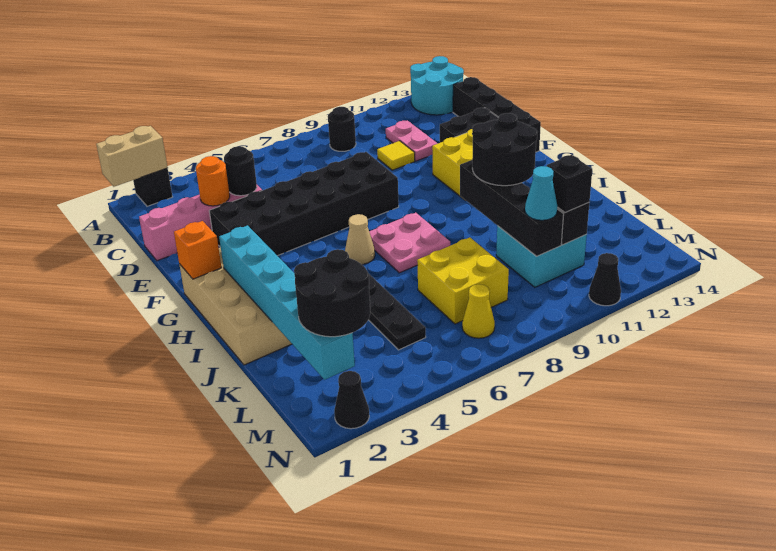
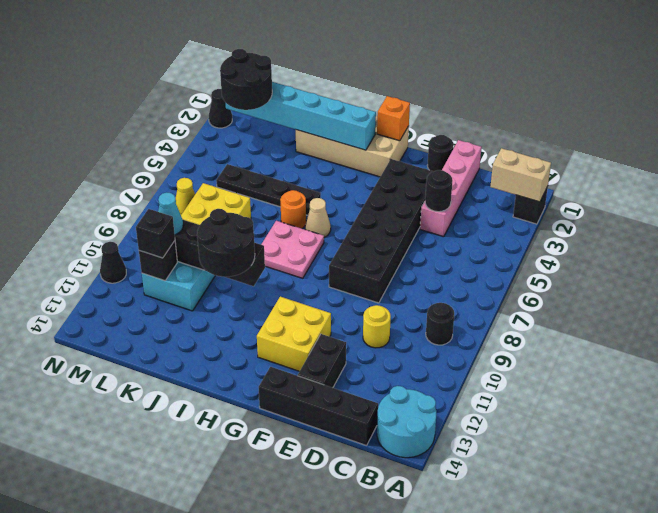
tan brick A1:A2 level 2 -> tan brick A2:B2 level 2
pink plate C11:D11 level 1 -> none
orange round brick D3 level 2 -> orange round brick I6 level 1
yellow tile D10 level 1 -> yellow round brick D10 level 1
none -> black round brick E1 level 1

